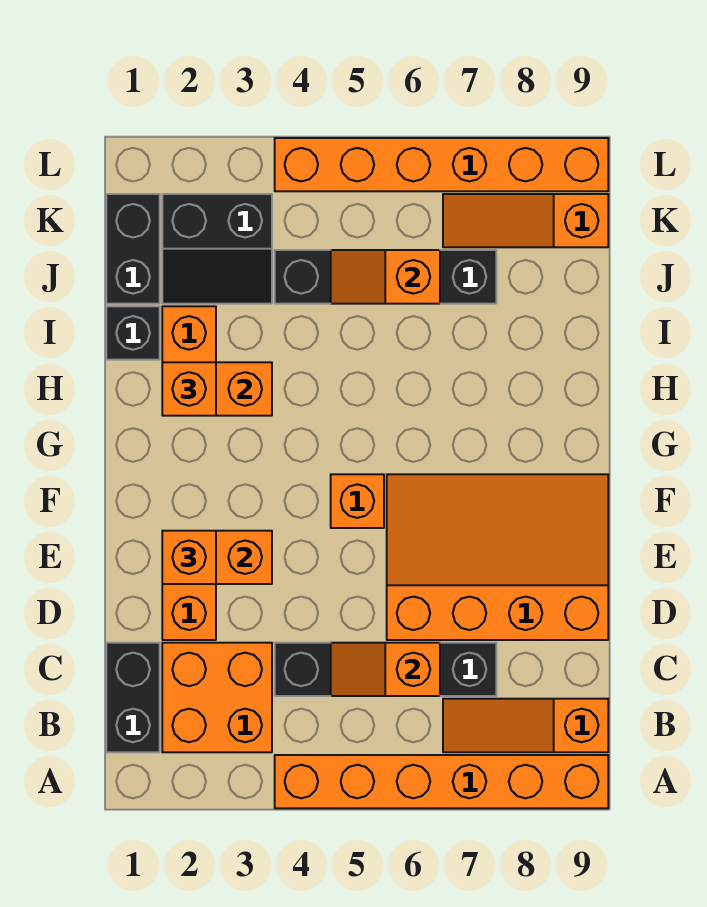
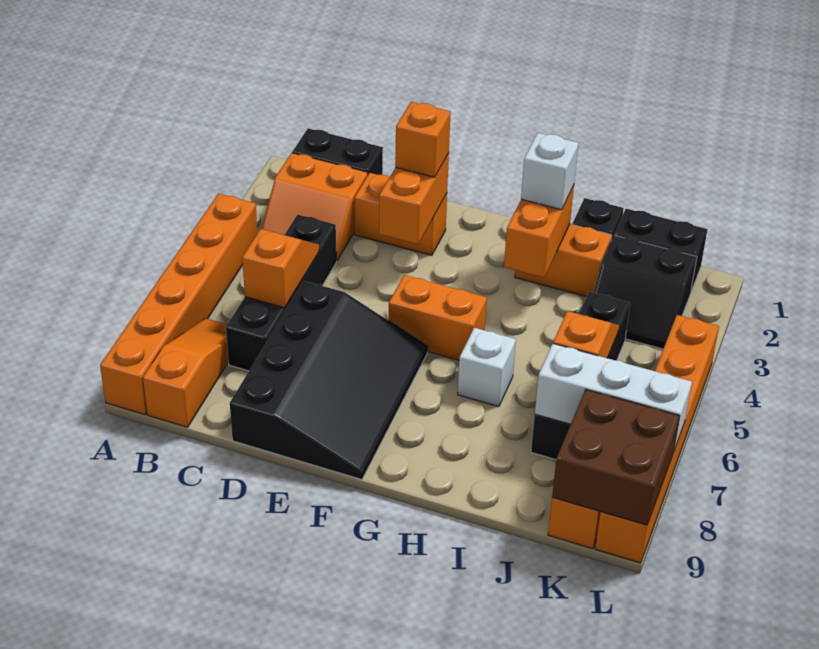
orange brick B2:C3 level 1 -> orange slope B2:C3 level 1 top 2
orange slope D6:F9 level 1 top D -> black slope D6:F9 level 1 top D
orange brick F5 level 1 -> orange brick F5:G5 level 1
orange brick H2 level 3 -> white brick H2 level 3
none -> white brick H6 level 1
black slope J2:K3 level 1 top K -> black slope J2:K3 level 1 top 2
none -> white brick J7:L7 level 2
none -> brown brick K8:L9 level 2

